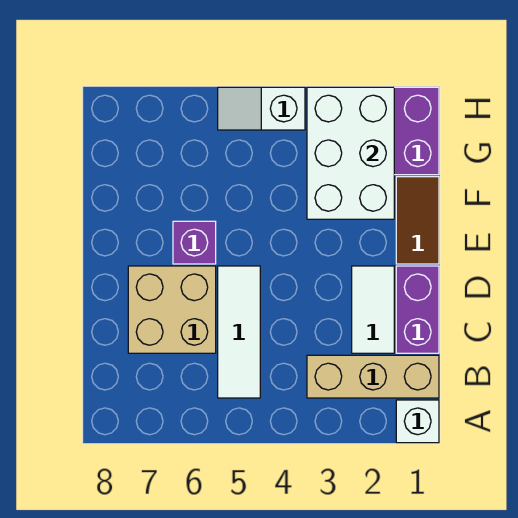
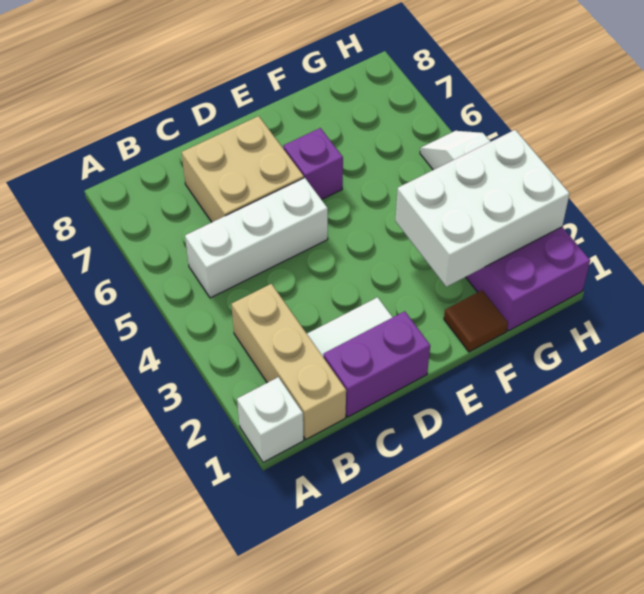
white tile B5:D5 level 1 -> white brick B5:D5 level 1
brown tile E1:F1 level 1 -> brown tile F1 level 1

